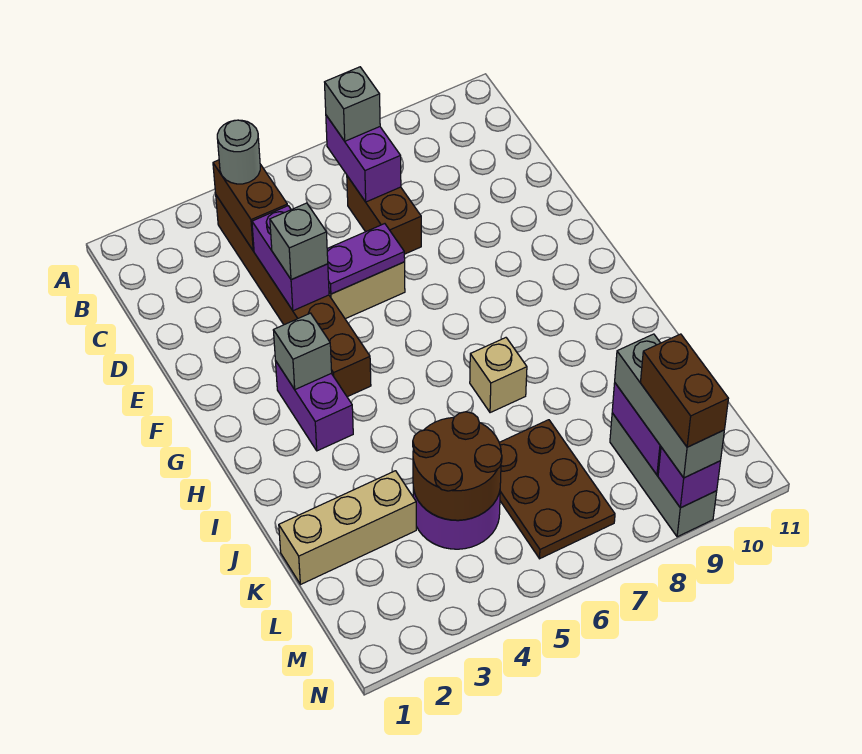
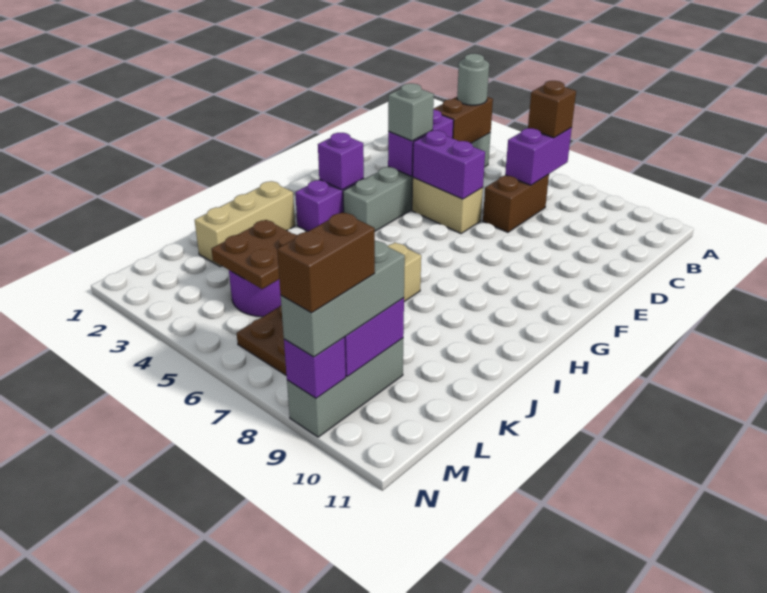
brown brick B4:G4 level 1 -> grey brick B4:G4 level 1
grey brick B7 level 3 -> brown brick B7 level 3
purple plate E5:E6 level 2 -> purple brick E5:E6 level 2
grey brick G3 level 2 -> purple brick G3 level 2
tan brick K1:K3 level 1 -> tan brick I2:K2 level 1
brown round brick K4:L5 level 2 -> brown plate K4:L5 level 2

